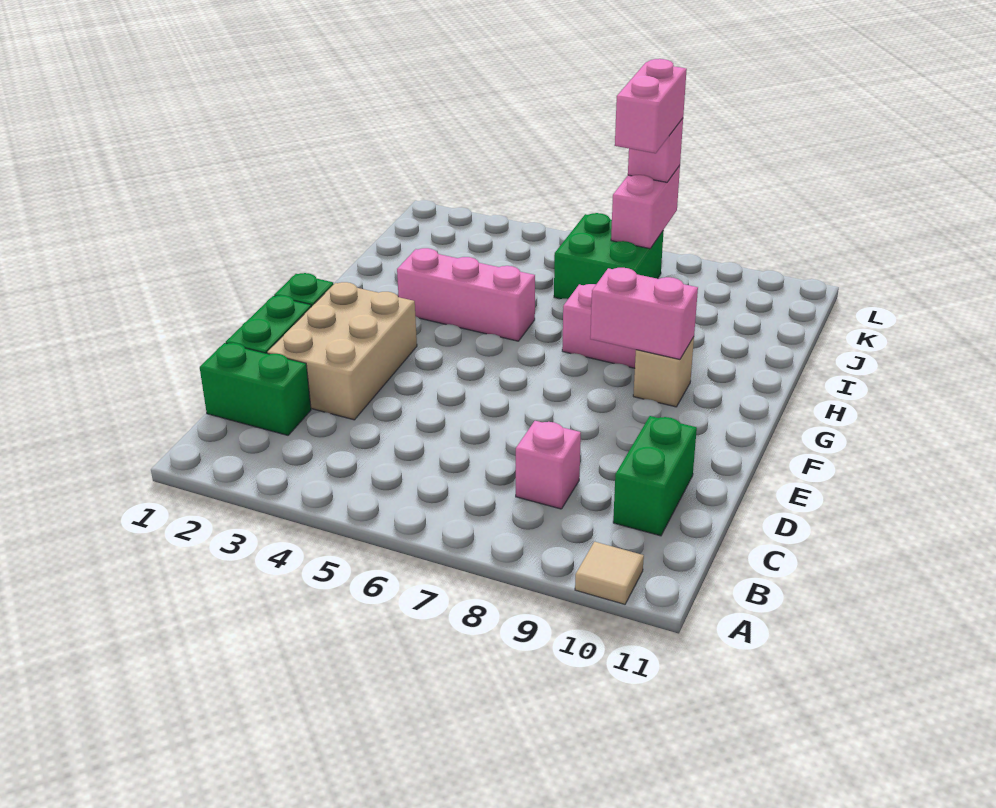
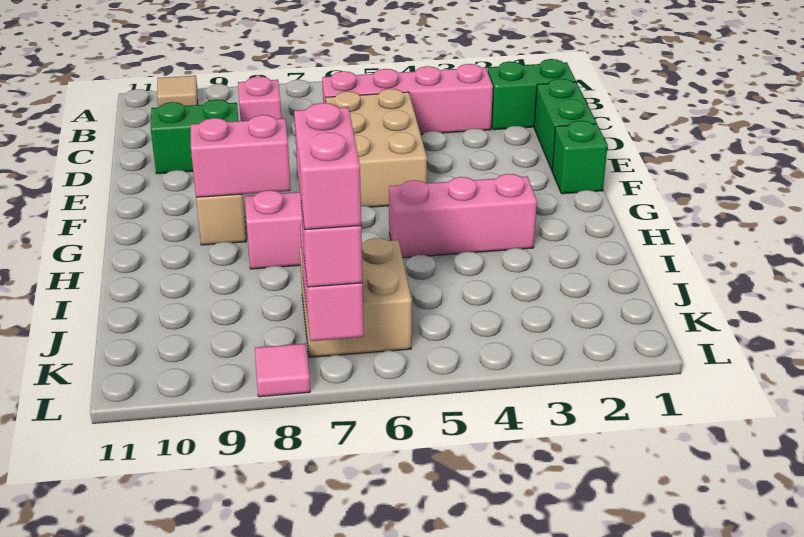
none -> pink brick C3:C6 level 1
green brick C10:D10 level 1 -> green brick D9:D10 level 1
tan brick D2:F3 level 1 -> tan brick D5:F6 level 1
green brick J6:K7 level 1 -> tan brick J6:K7 level 1
none -> pink tile L8 level 1

